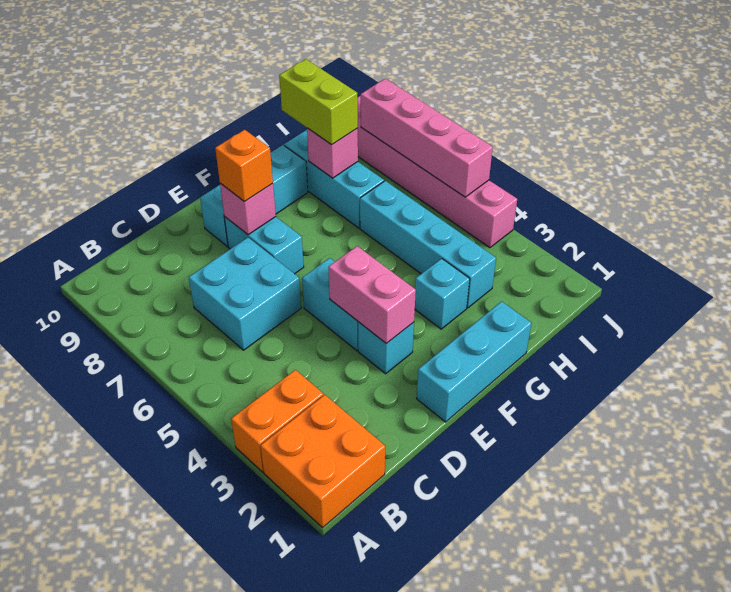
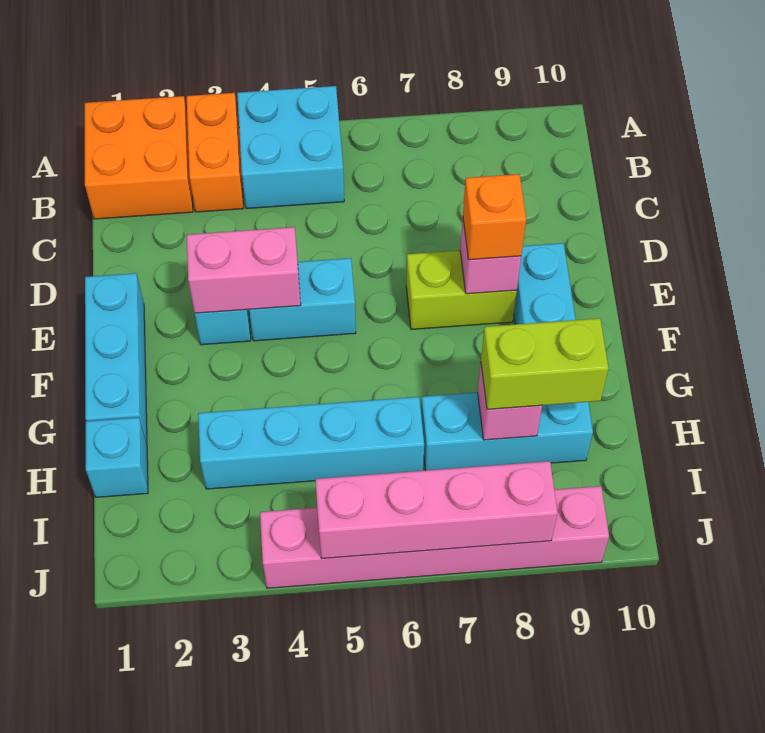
cyan brick C6:D7 level 1 -> cyan brick A4:B5 level 1
cyan brick E7:E8 level 1 -> lime brick E7:E8 level 1
cyan brick G3 level 1 -> cyan brick H1 level 1

